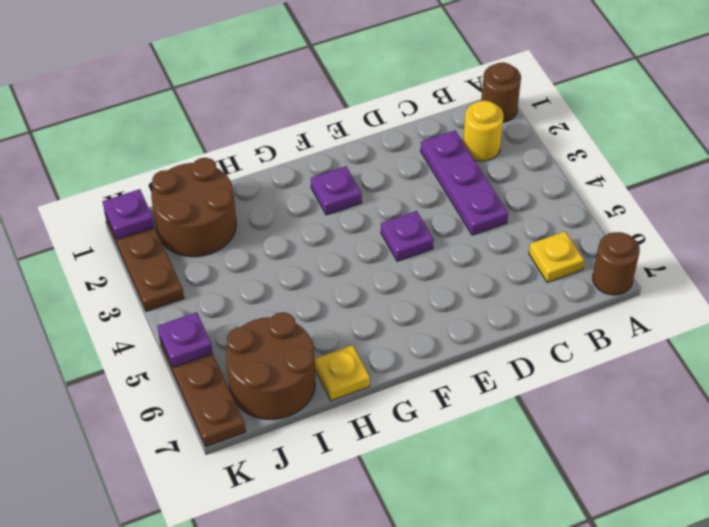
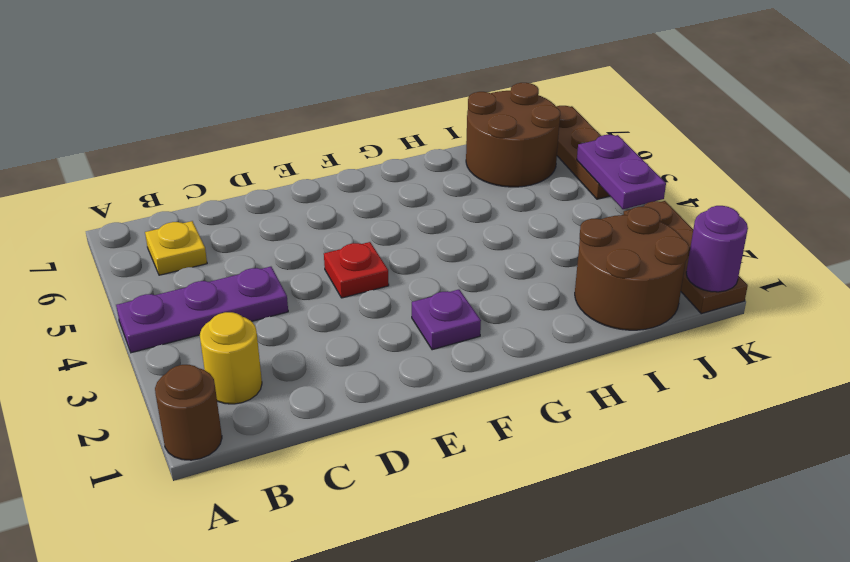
brown round brick A7 level 1 -> none
purple plate C2:C4 level 1 -> purple plate A4:C4 level 1
purple plate E4 level 1 -> red plate E4 level 1
yellow plate H7 level 1 -> none
purple plate K1 level 2 -> purple round brick K1 level 2
purple plate K5 level 2 -> purple plate K4:K5 level 2

